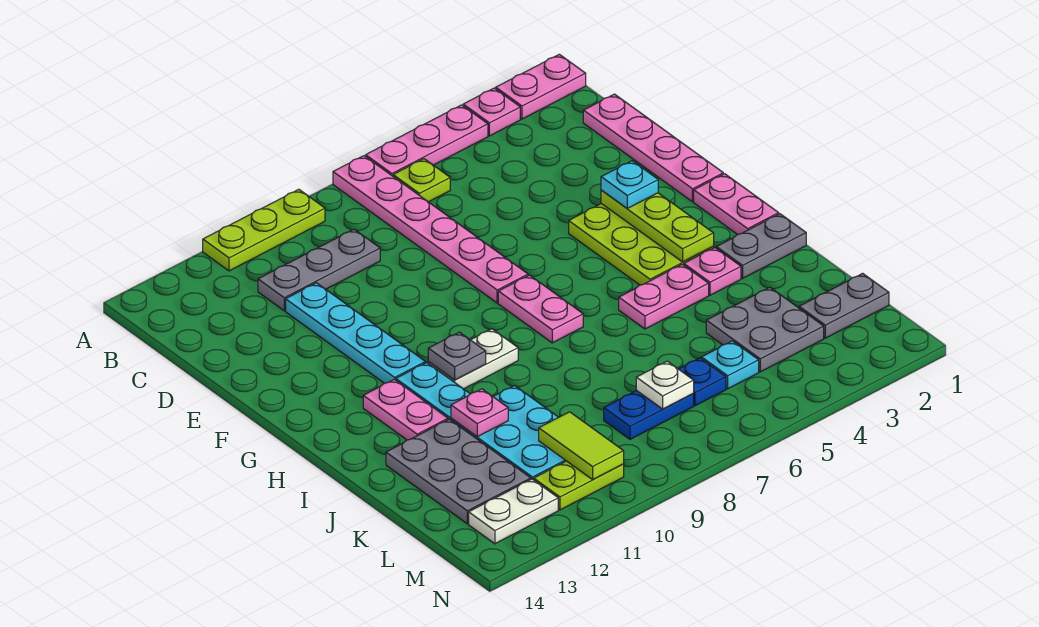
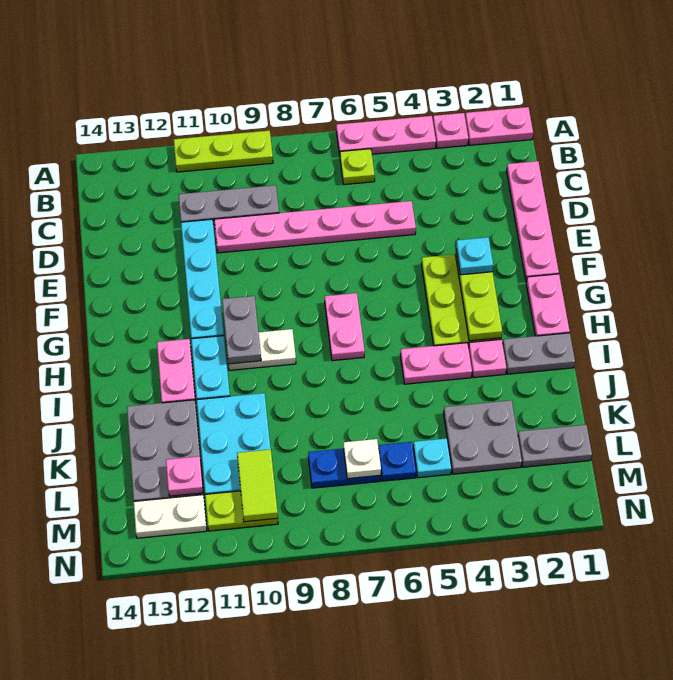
pink plate A7:F7 level 1 -> pink plate D5:D10 level 1
grey plate H10 level 2 -> grey plate G10:H10 level 2
pink plate J11 level 2 -> pink plate L12 level 2

